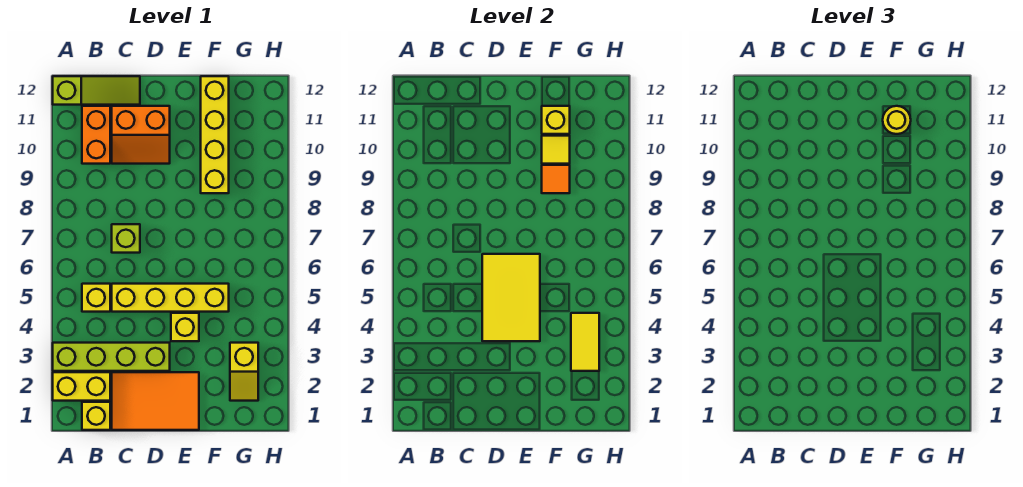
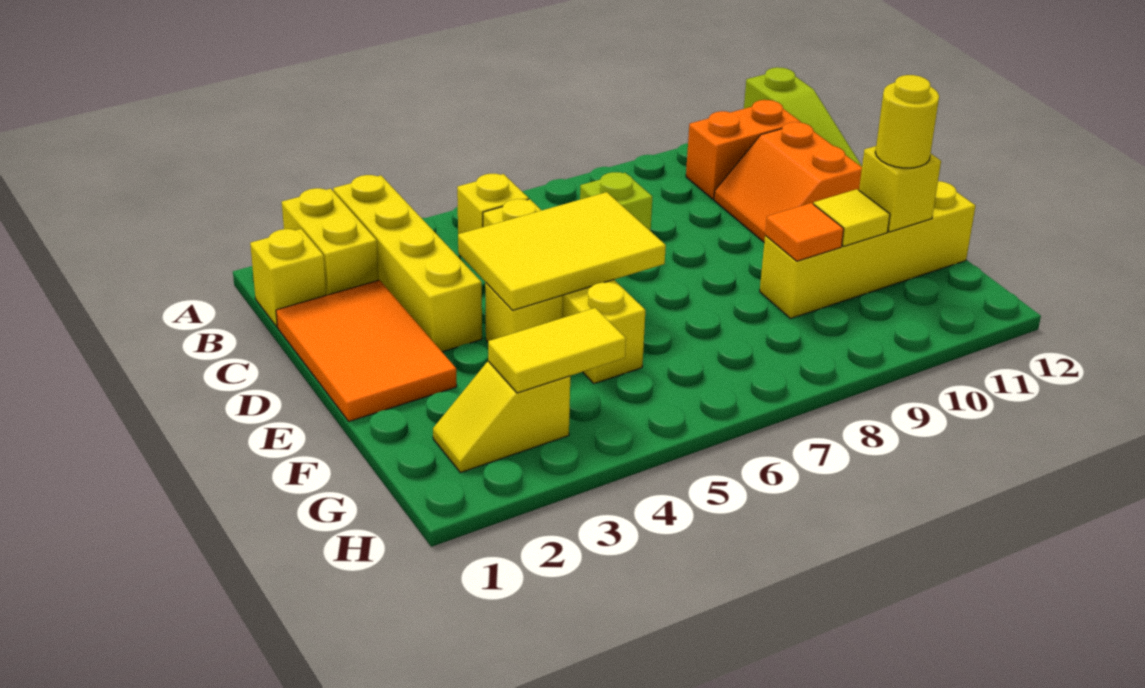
lime brick A3:D3 level 1 -> yellow brick A3:D3 level 1

